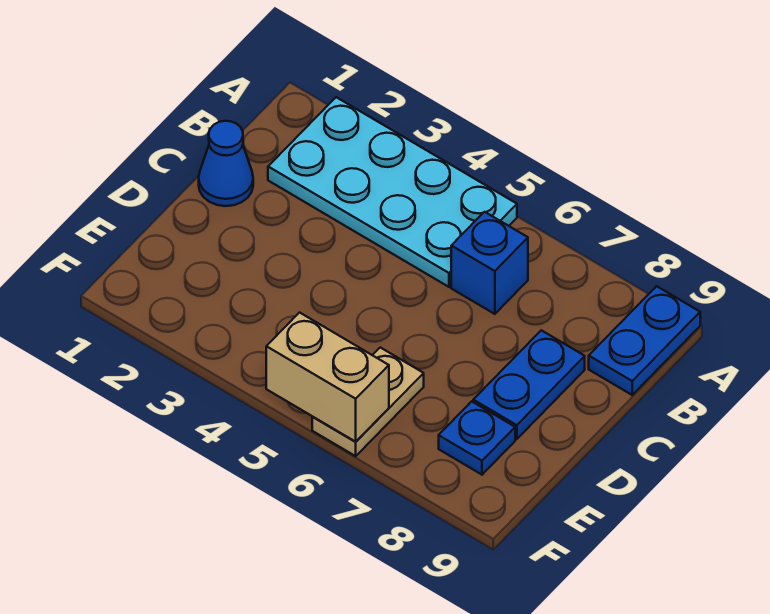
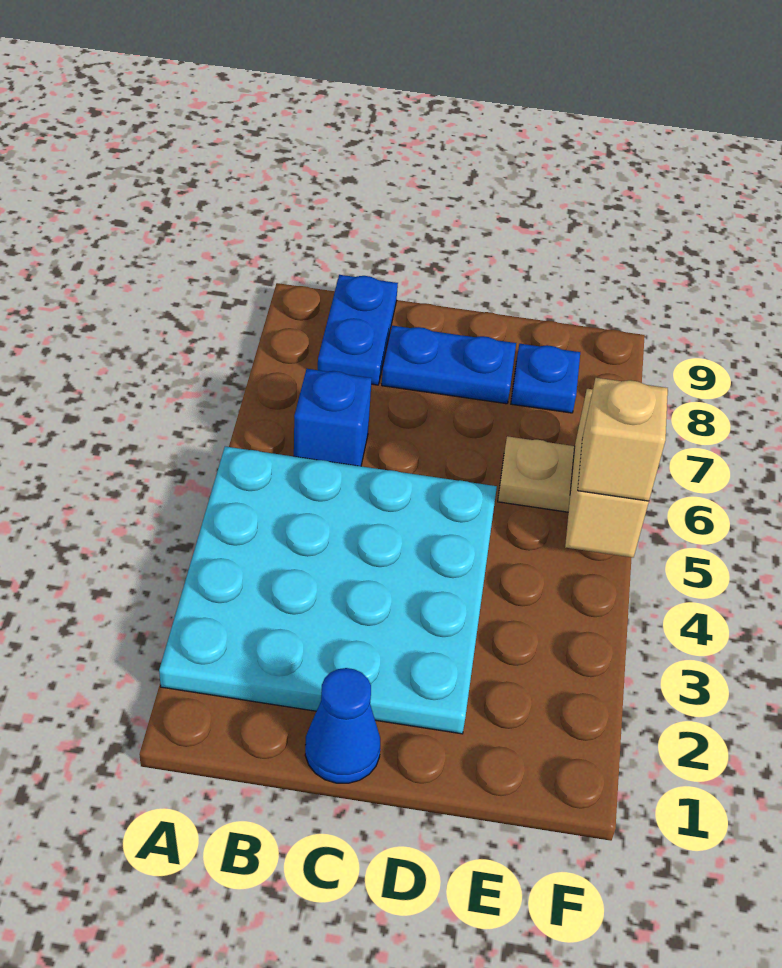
cyan plate A2:B5 level 1 -> cyan plate A2:D5 level 1
blue plate A9:B9 level 1 -> blue plate B8:B9 level 1
none -> tan brick F5 level 3

